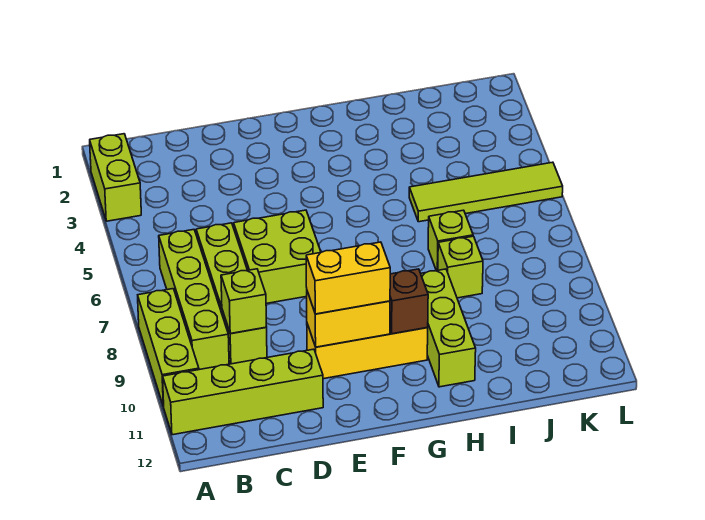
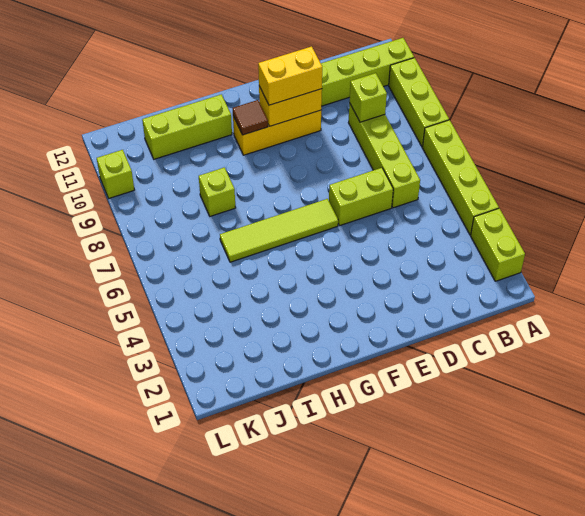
lime brick B6:B9 level 1 -> lime brick A4:A7 level 1
lime brick D6:E7 level 1 -> lime brick D6:E6 level 1
brown brick G10 level 2 -> brown tile G10 level 2
lime brick H9:H11 level 1 -> lime brick H11:J11 level 1
lime tile I5:L5 level 1 -> lime tile F6:I6 level 1
lime brick I7 level 1 -> lime brick L10 level 1

